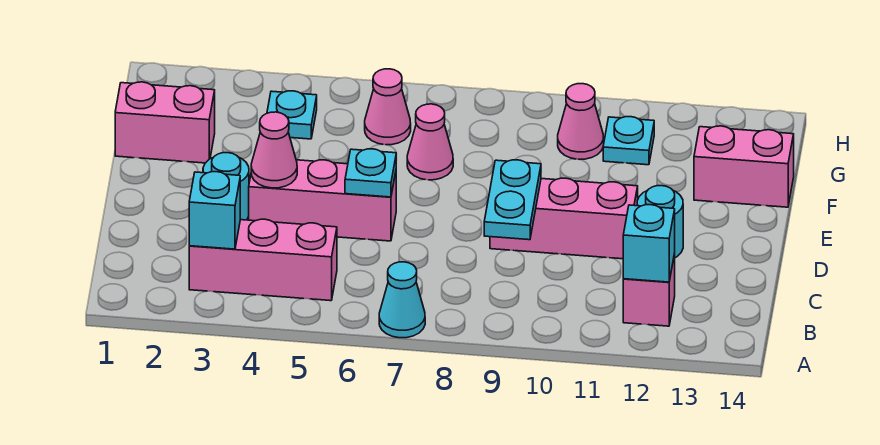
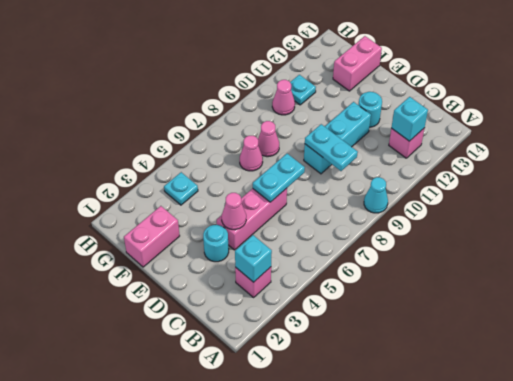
cyan cone A7 level 1 -> cyan cone A9 level 1
pink brick B3:B5 level 1 -> pink brick B3 level 1
cyan plate D6 level 2 -> cyan plate D6:D7 level 2
pink brick D9:D11 level 1 -> cyan brick D9:D11 level 1
pink cone G6 level 1 -> pink cone F8 level 1

